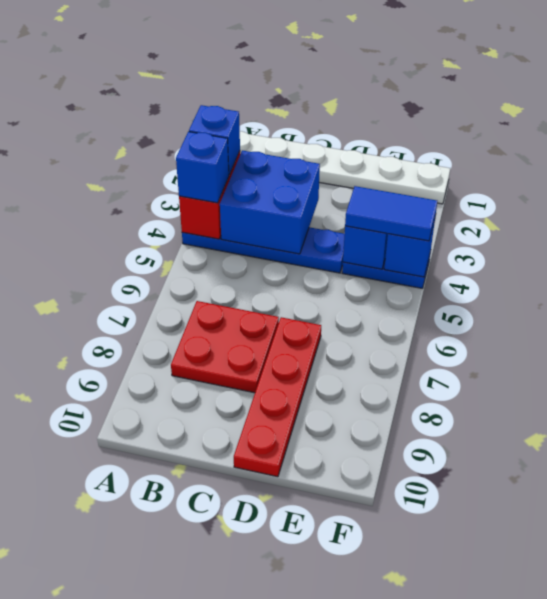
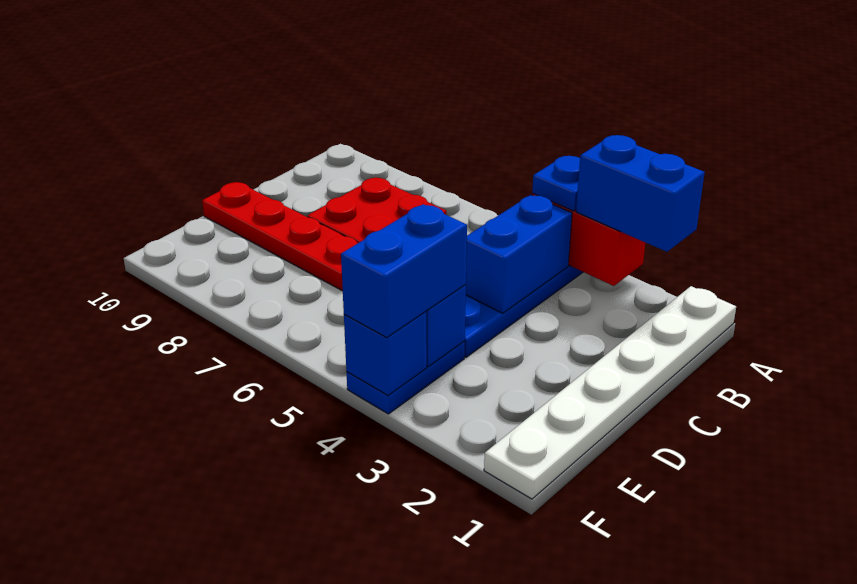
blue brick A3 level 3 -> blue brick A2:A3 level 3
blue brick A4 level 3 -> blue plate A4 level 3
blue brick B3:C4 level 2 -> blue brick B4:C4 level 2
blue tile E4:F4 level 3 -> blue brick E4:F4 level 3

